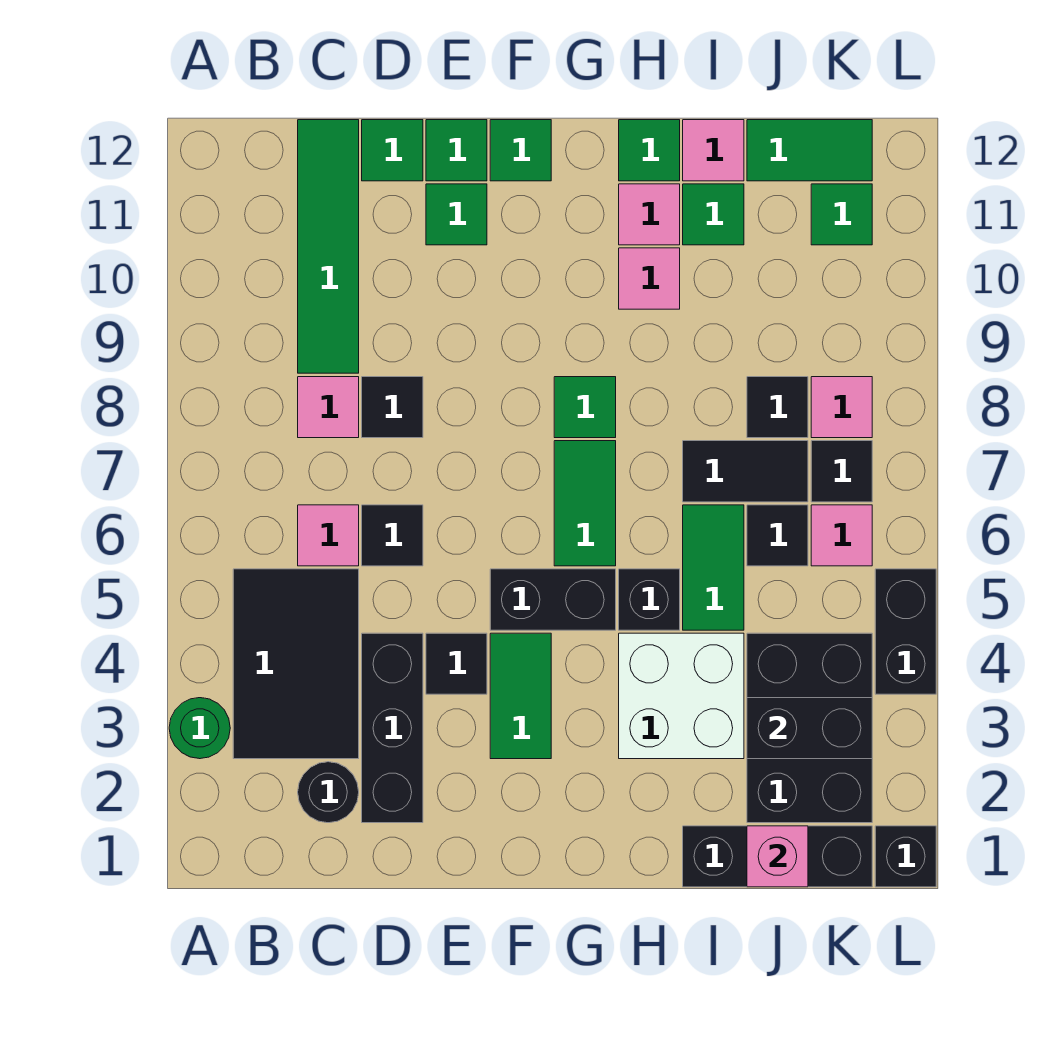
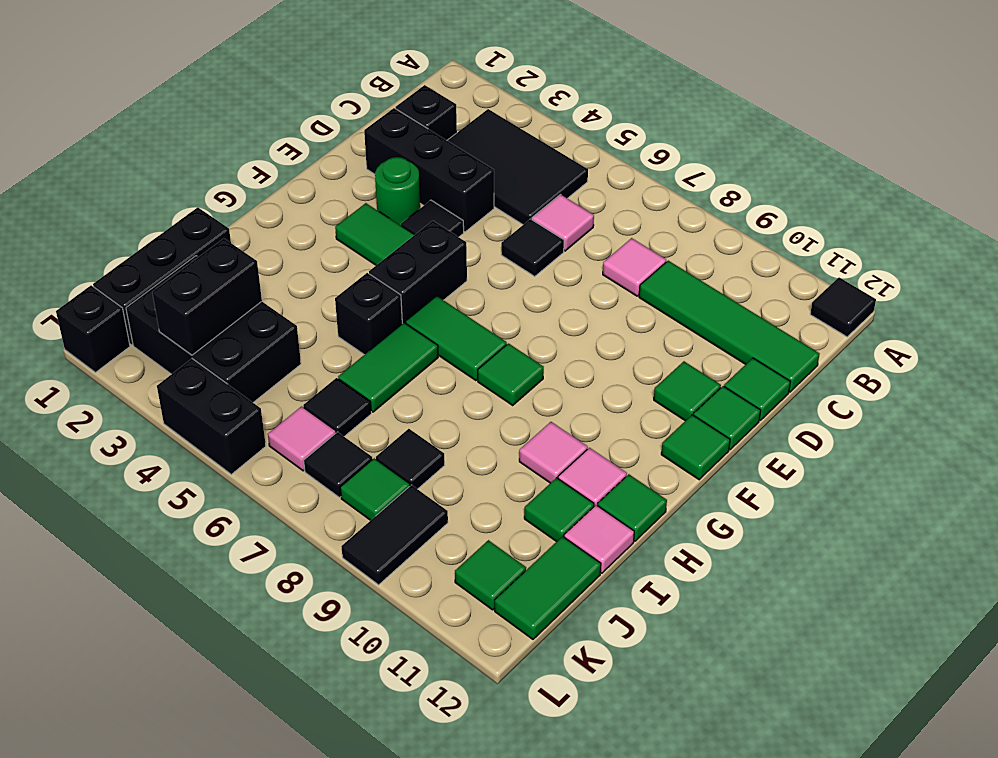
green round brick A3 level 1 -> green round brick E3 level 1
black round brick C2 level 1 -> black brick C2 level 1
black tile D8 level 1 -> black tile A12 level 1
white brick H3:I4 level 1 -> none
green tile I5:I6 level 1 -> green tile H6:I6 level 1
black tile I7:J7 level 1 -> black tile K9:L9 level 1
pink brick J1 level 2 -> none
pink tile K8 level 1 -> green tile K8 level 1

